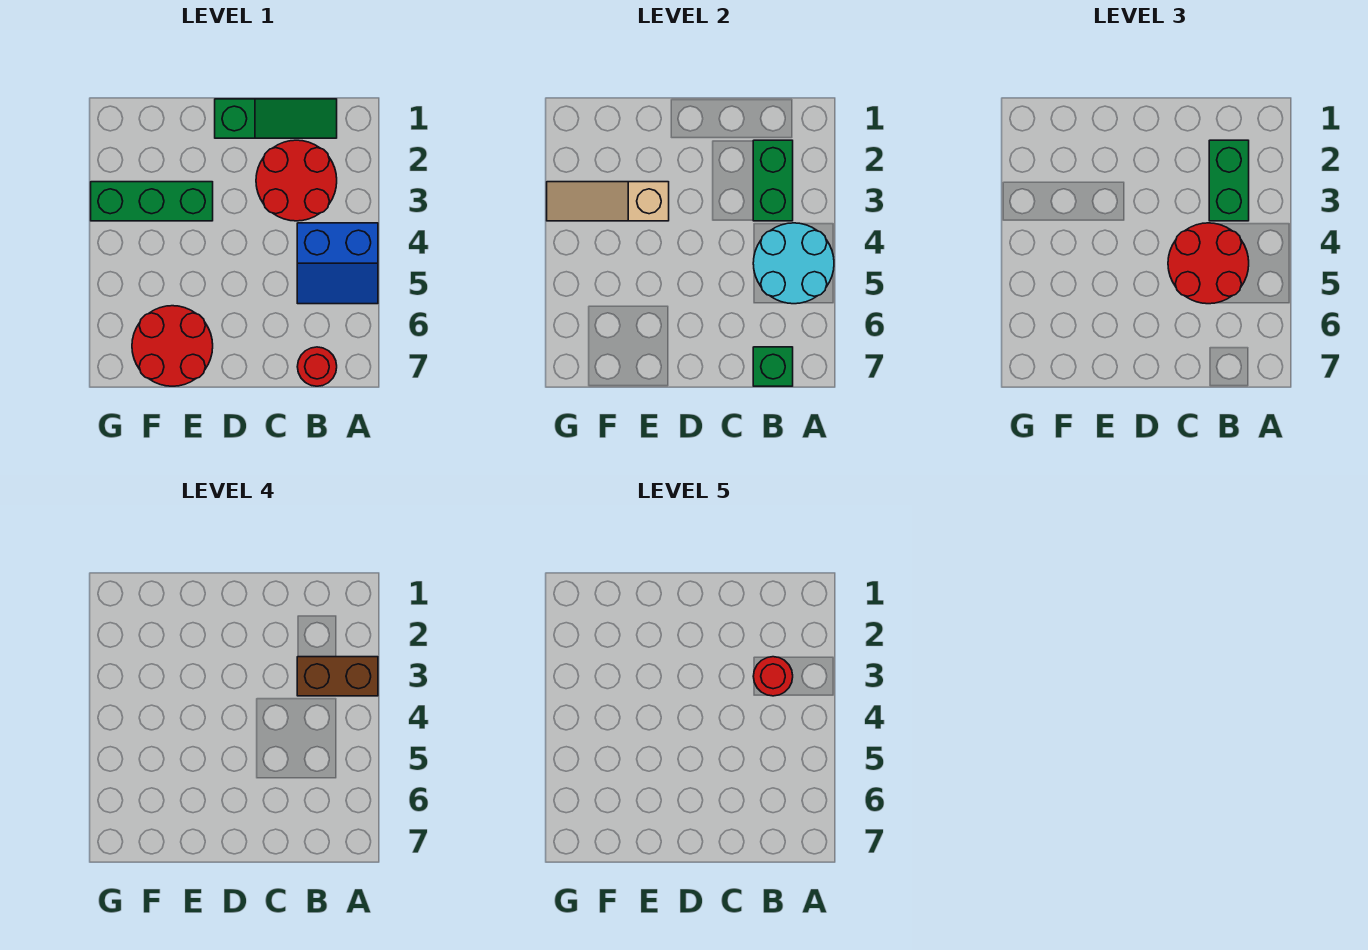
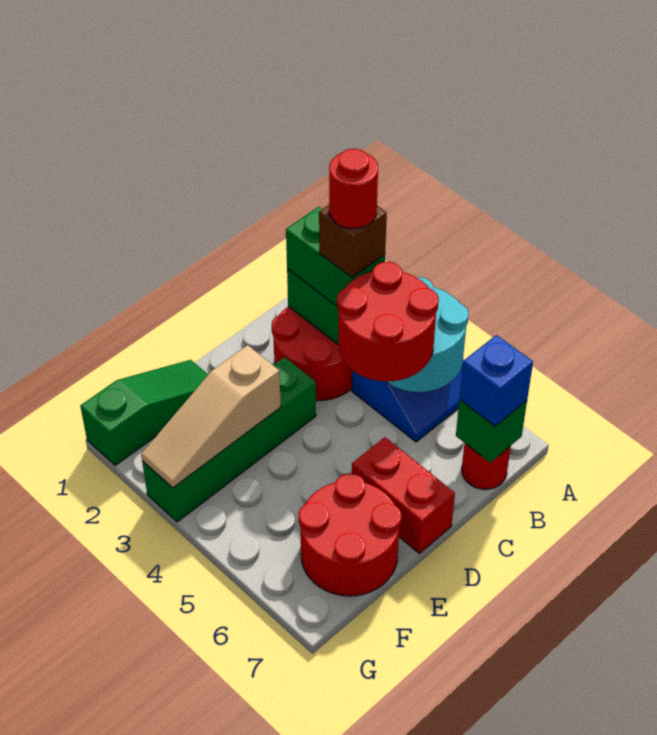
brown brick A3:B3 level 4 -> brown brick B3 level 4
green slope B1:D1 level 1 top D -> green slope E1:G1 level 1 top G
none -> blue brick B7 level 3
none -> red brick D6:D7 level 1
green brick E3:G3 level 1 -> green brick D3:G3 level 1

